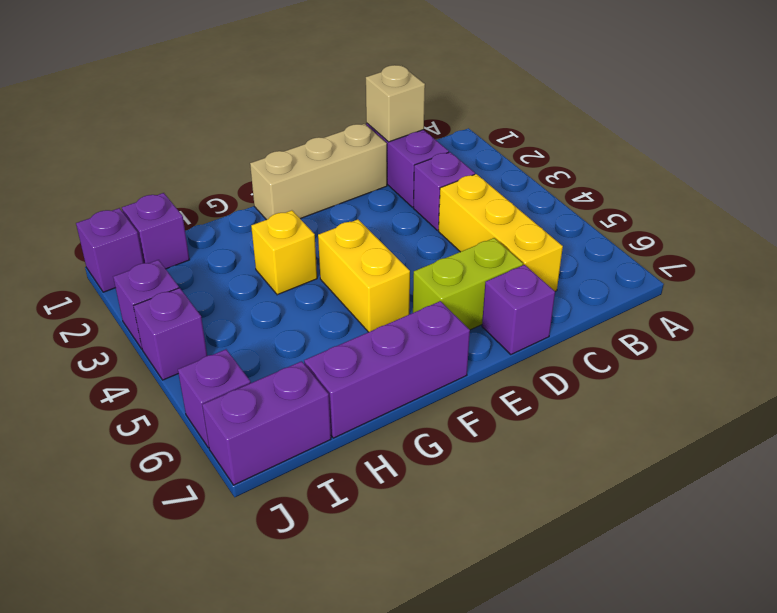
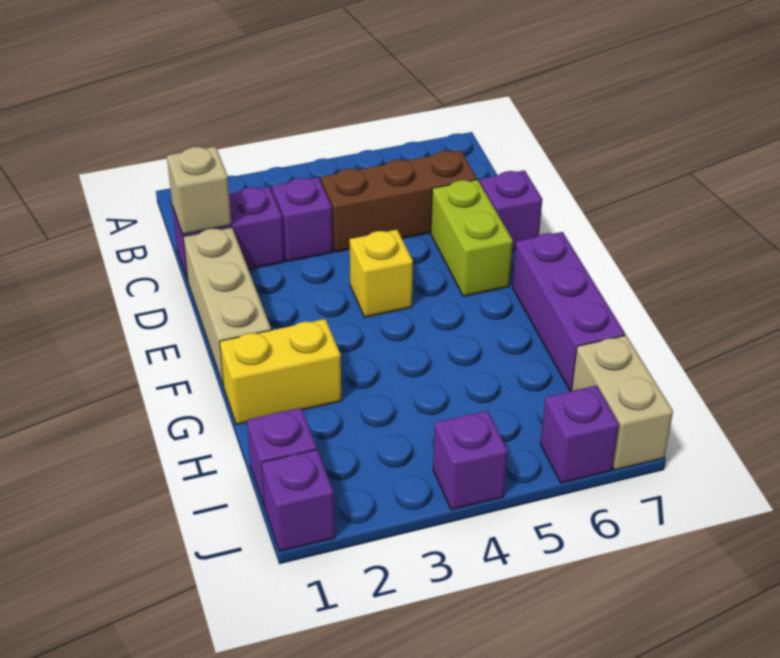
yellow brick C4:C6 level 1 -> brown brick C4:C6 level 1
yellow brick F4:F5 level 1 -> yellow brick G1:G2 level 1
yellow brick G3 level 1 -> yellow brick E4 level 1
purple brick I7:J7 level 1 -> tan brick I7:J7 level 1
purple brick J3 level 1 -> none

